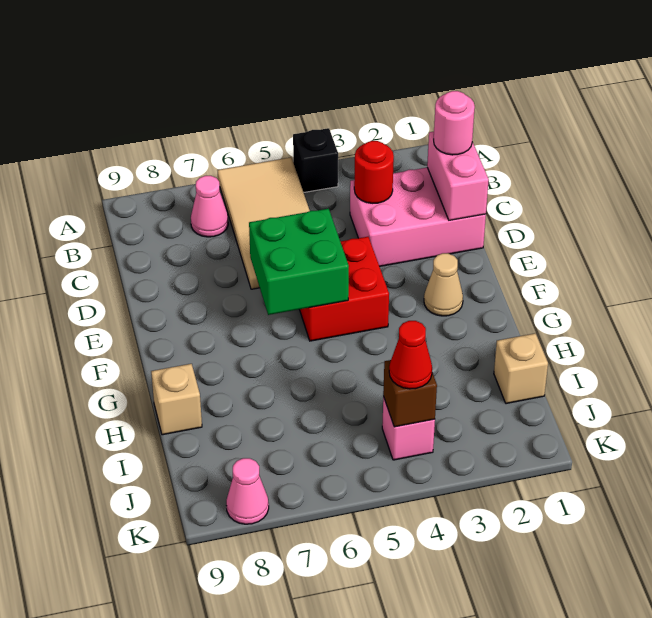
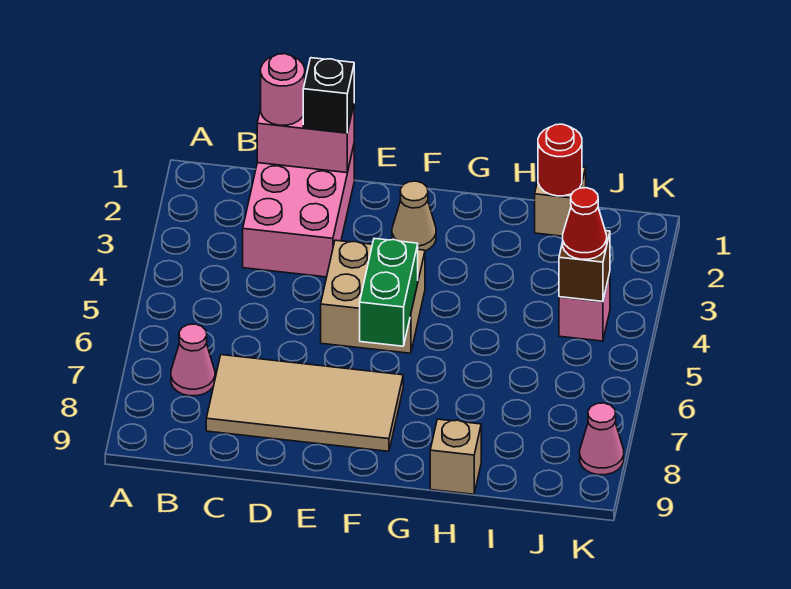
black brick A4 level 1 -> black brick D1 level 3
tan tile A5:D6 level 1 -> tan tile C7:F8 level 1
red round brick C3 level 2 -> red round brick I1 level 2
red brick E4:F5 level 1 -> tan brick E4:F5 level 1
green brick E5:F6 level 2 -> green brick F5:F6 level 2

